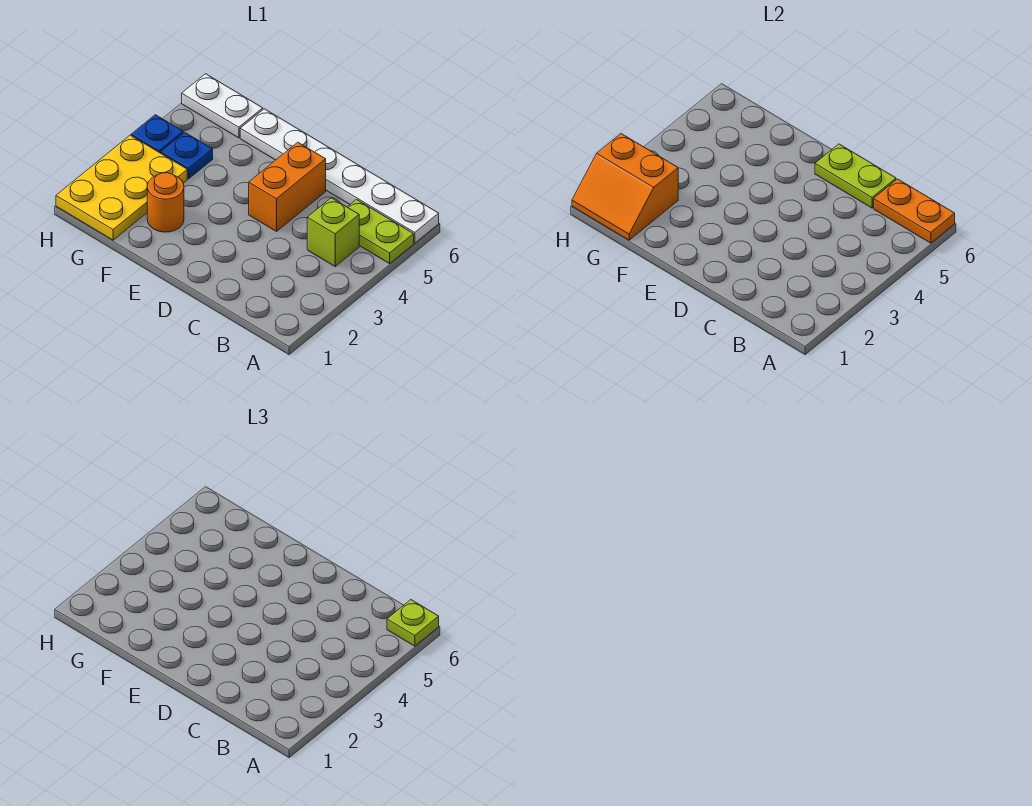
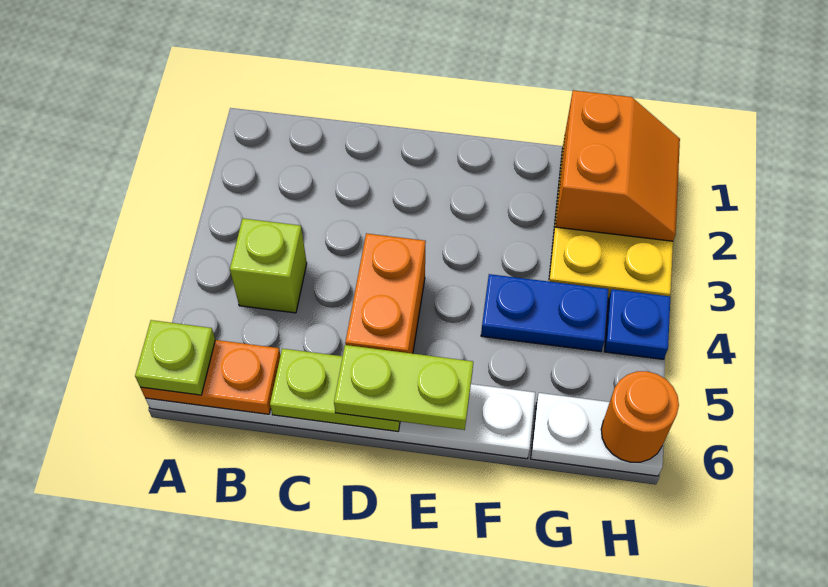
lime plate A5:B5 level 1 -> lime plate D6:E6 level 3
orange round brick F2 level 1 -> orange round brick H6 level 2
orange slope G1:H2 level 2 top 2 -> orange slope G1:H2 level 2 top G
blue plate G4 level 1 -> blue plate F4:G4 level 1

